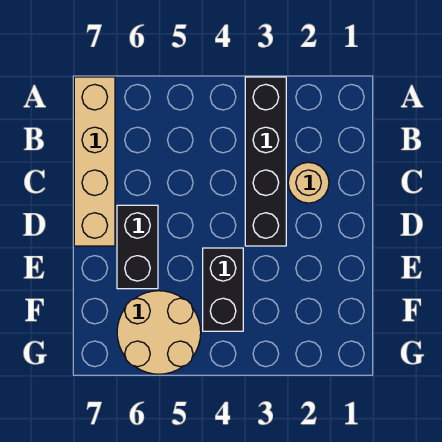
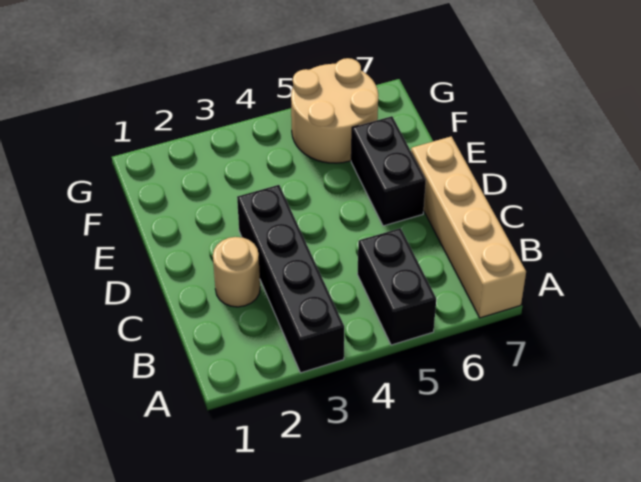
black brick E4:F4 level 1 -> black brick A5:B5 level 1

